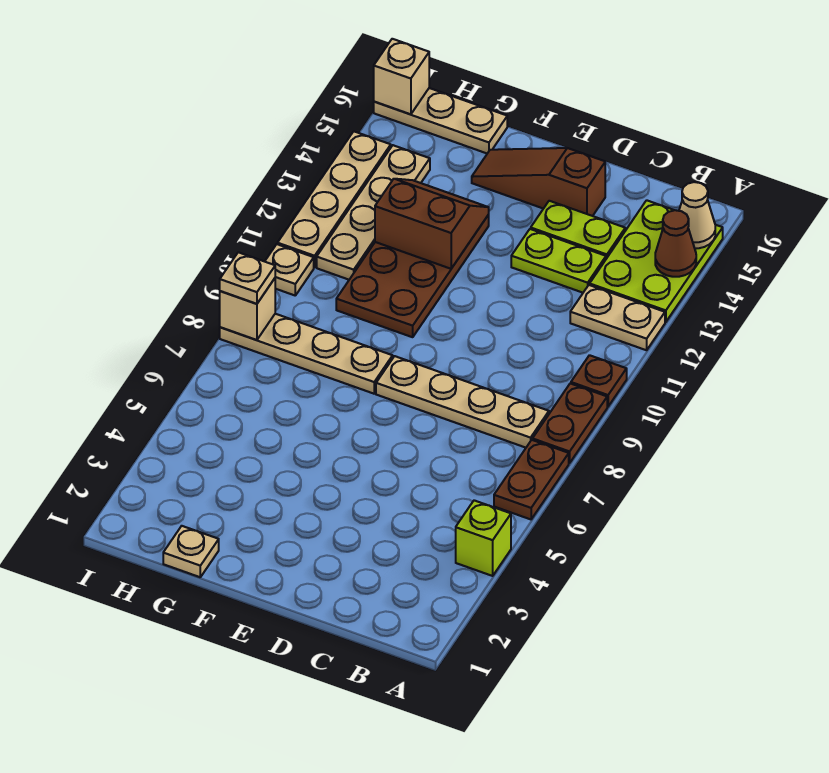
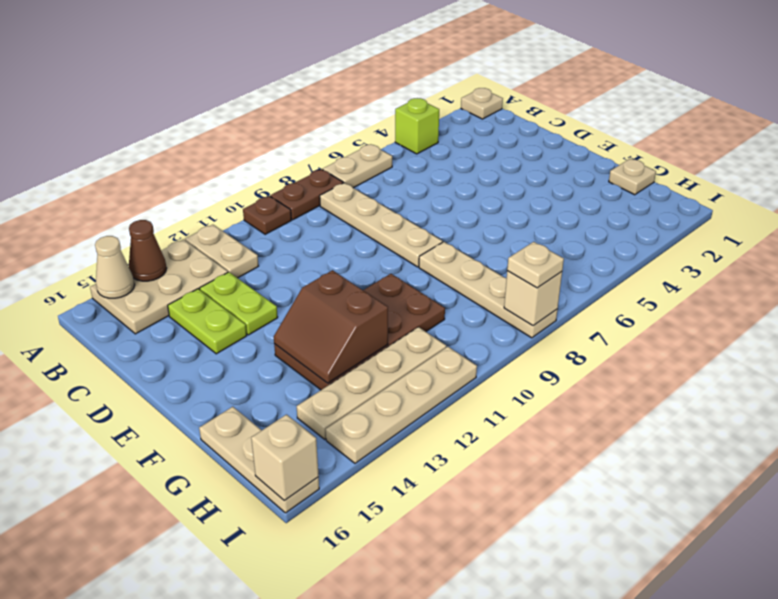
brown plate A6:A7 level 1 -> tan plate A6:A7 level 1
lime plate A13:B15 level 1 -> tan plate A13:B15 level 1
brown slope D15:F15 level 1 top D -> none
tan plate I10 level 1 -> tan plate A1 level 1

